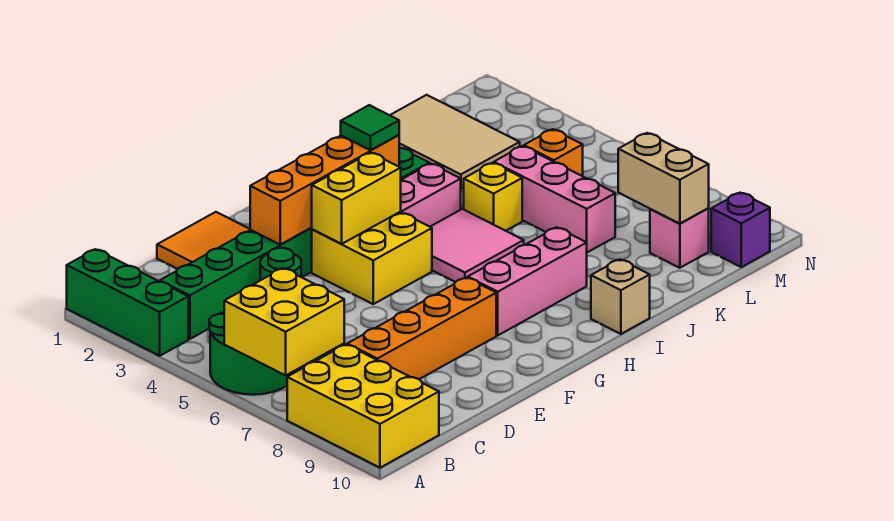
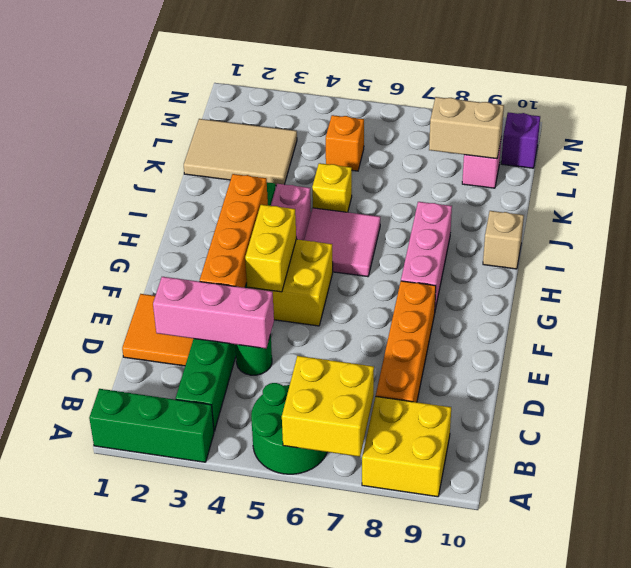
yellow brick A8:B10 level 1 -> yellow brick A8:B9 level 1
green tile H3 level 3 -> none
pink brick K5:K7 level 1 -> pink brick D2:D4 level 2

